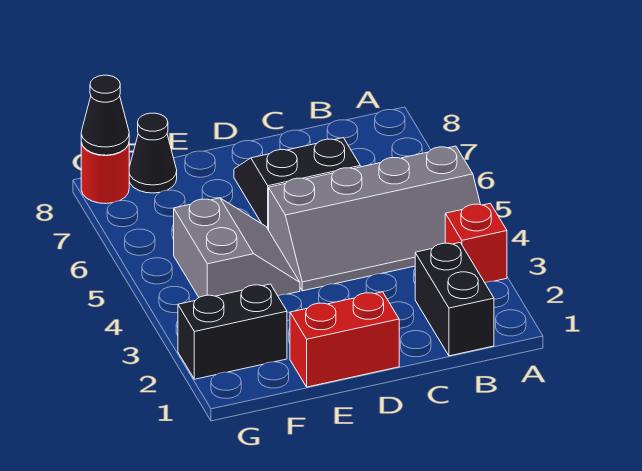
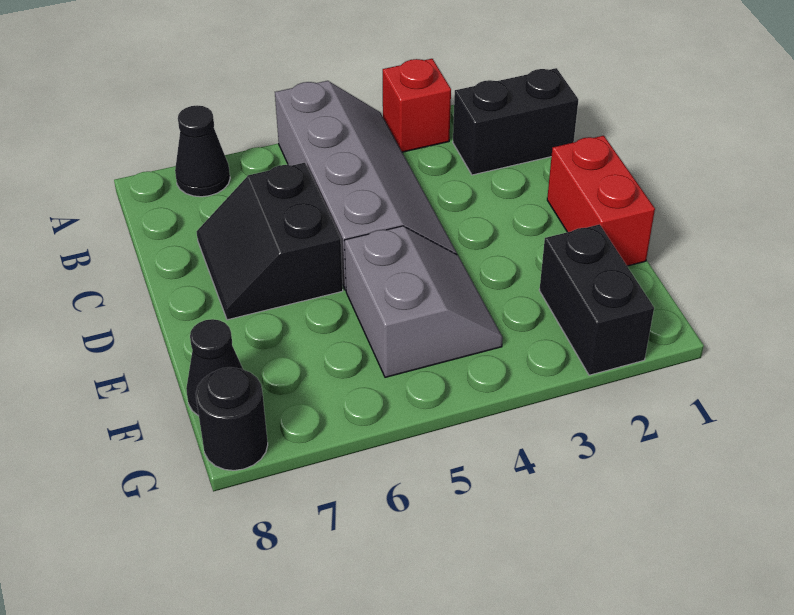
grey slope E4:F5 level 1 top F -> grey slope E4:F5 level 1 top 5
red round brick G8 level 1 -> black round brick G8 level 1
black cone G8 level 2 -> black cone A7 level 1

